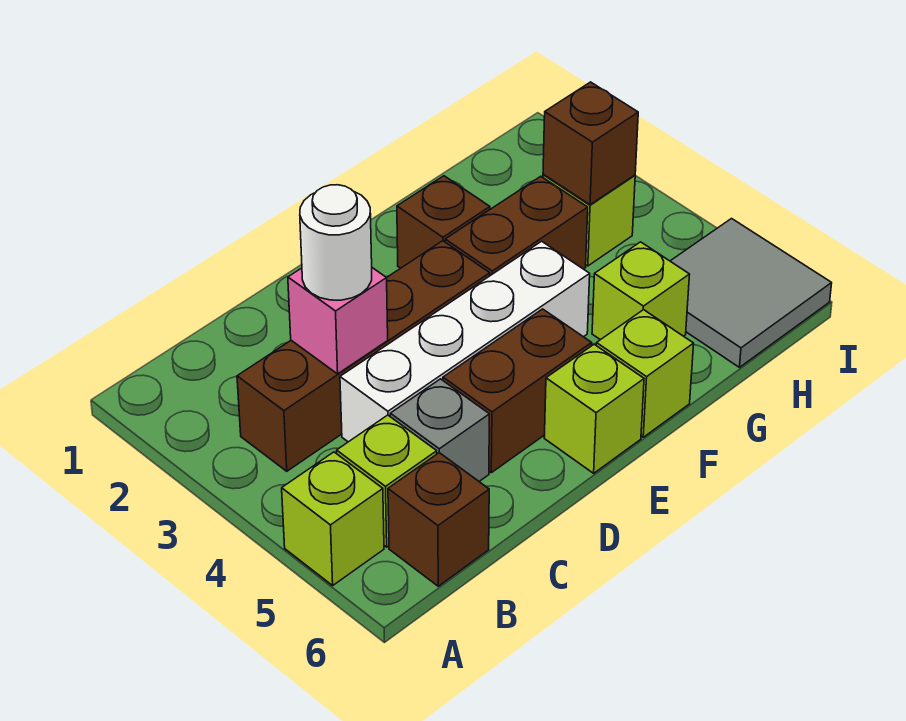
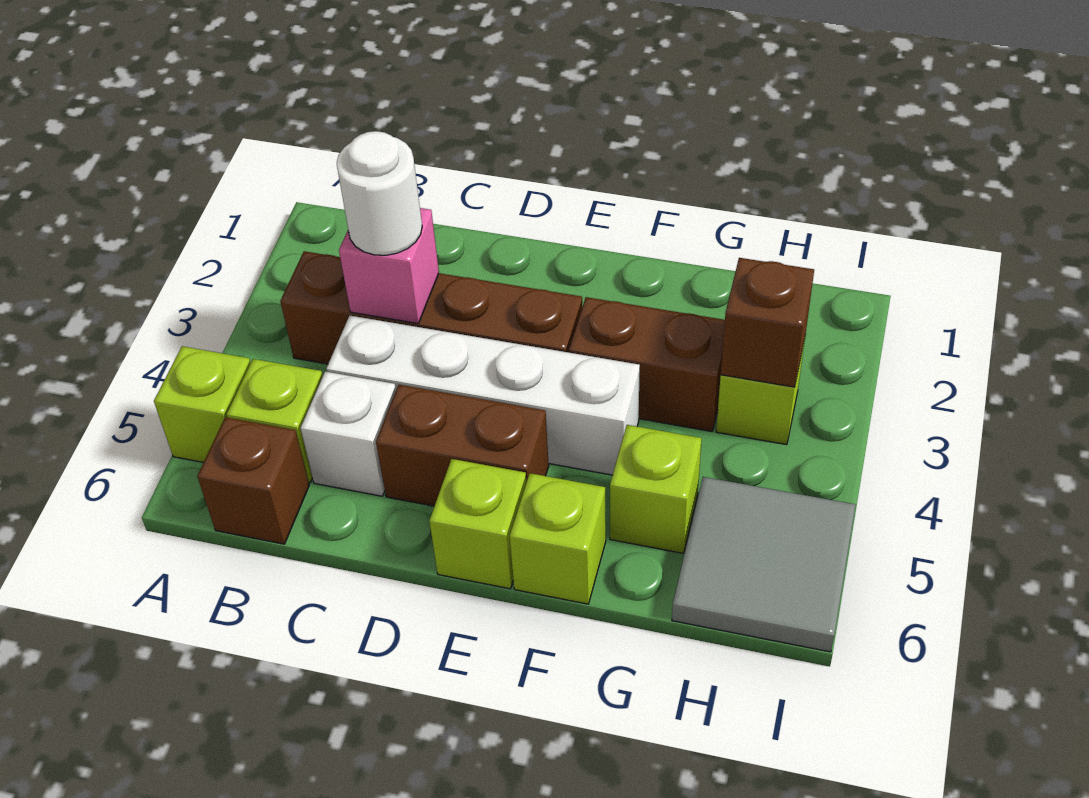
grey brick C5 level 1 -> white brick C5 level 1
brown brick F2 level 1 -> none

